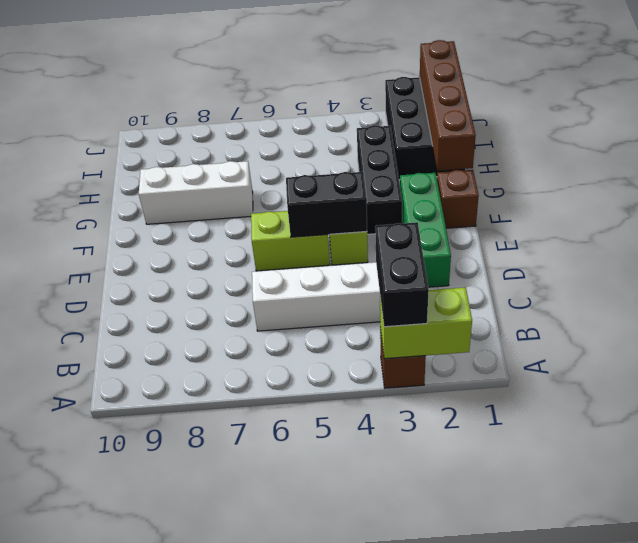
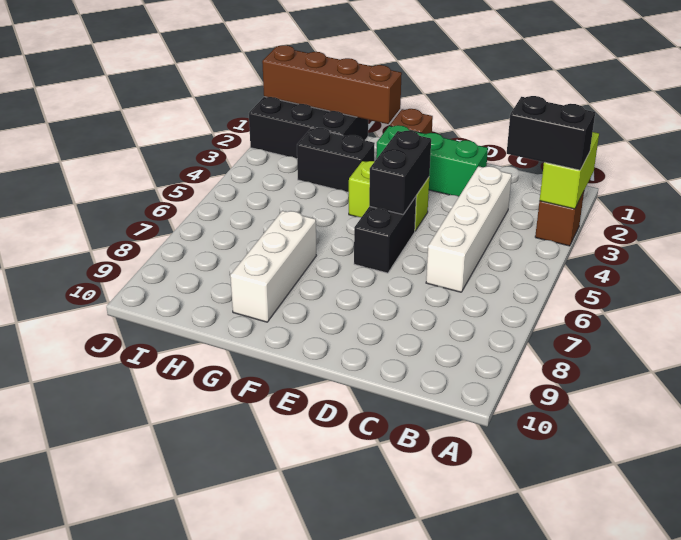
lime brick E5:E6 level 1 -> black brick E5:E6 level 1
black brick F3:H3 level 1 -> black brick G3:H3 level 1

